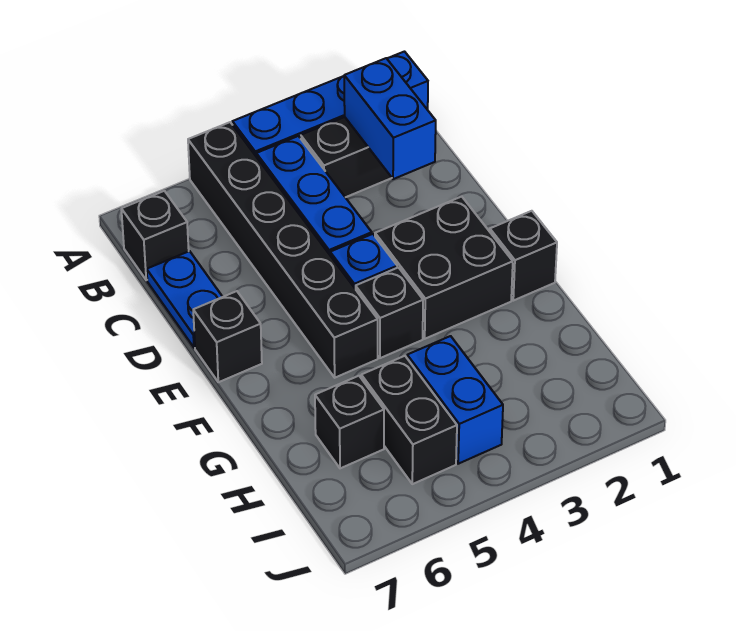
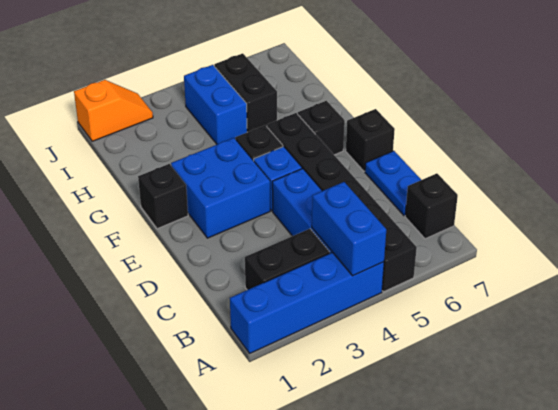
blue brick B2:C2 level 2 -> blue brick A4:B4 level 2
black brick E2:F3 level 1 -> blue brick E2:F3 level 1
black brick H6 level 1 -> black brick F6 level 1
none -> orange slope J1:J2 level 1 top 1

